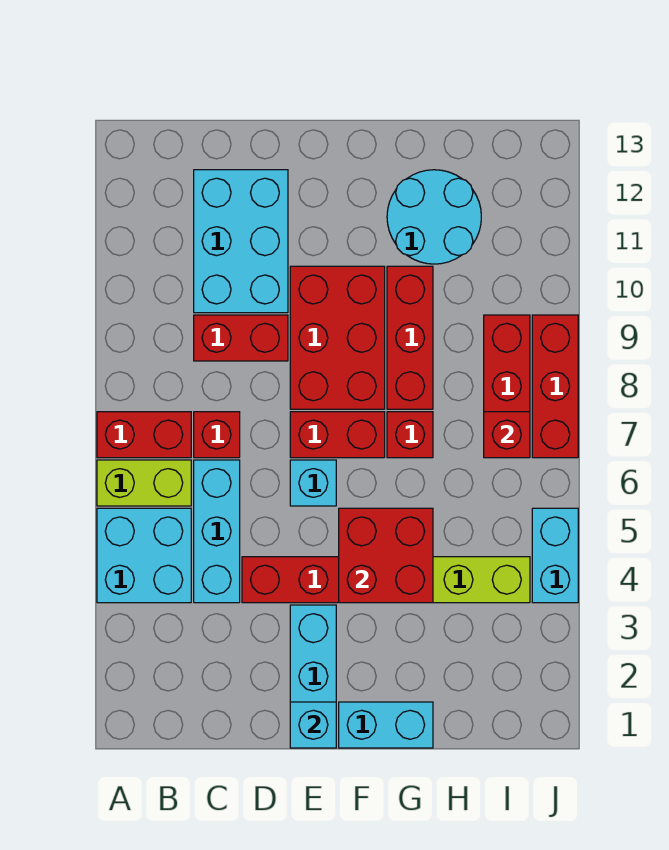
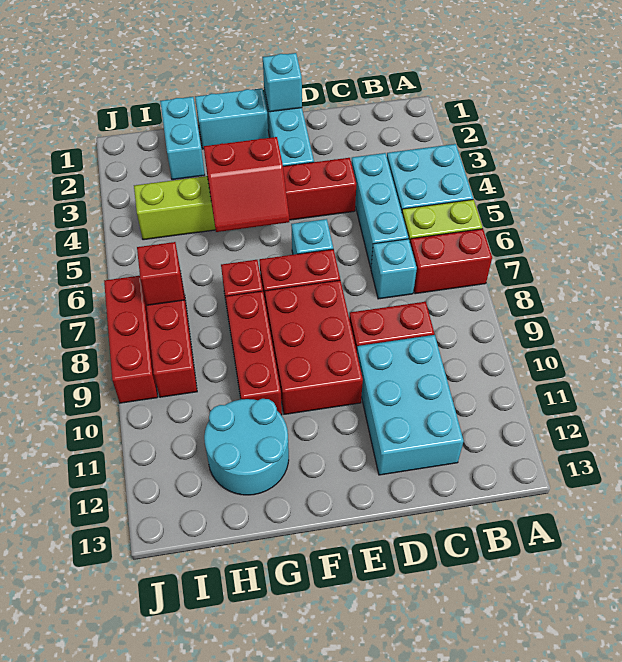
red brick C7 level 1 -> cyan brick C7 level 1
red brick F4:G5 level 2 -> red slope F4:G5 level 2 top 4
cyan brick J4:J5 level 1 -> cyan brick H1:H2 level 1

